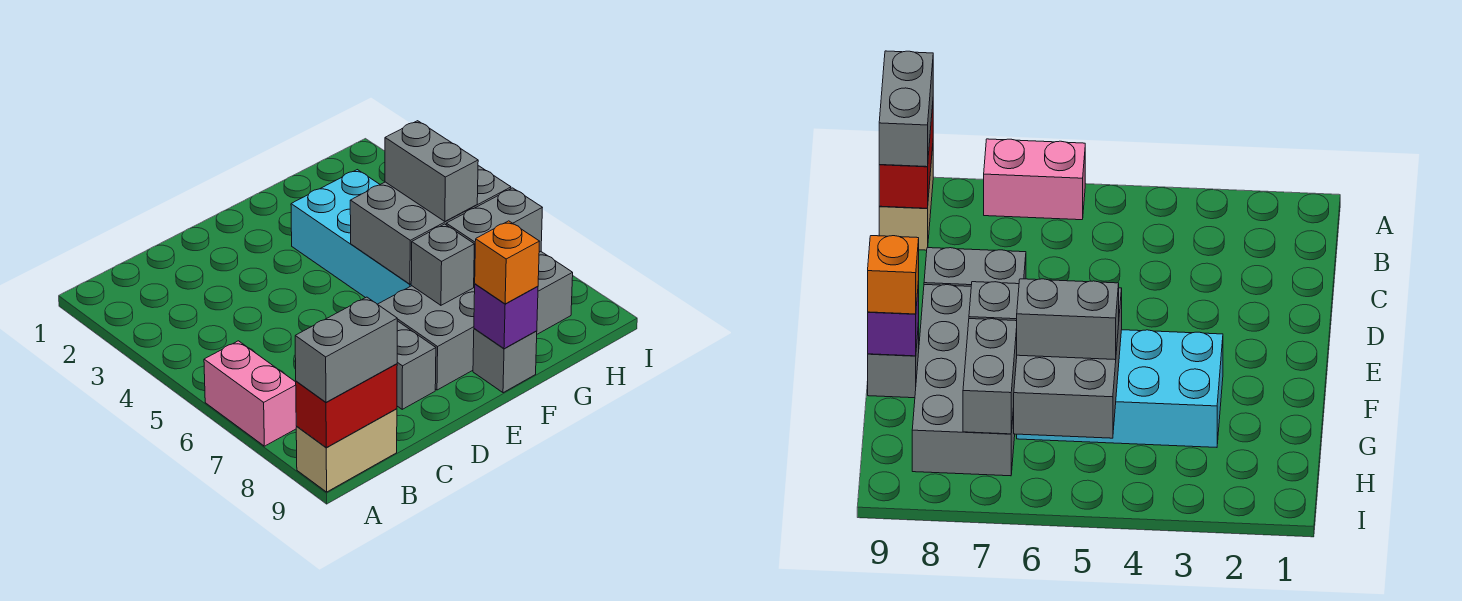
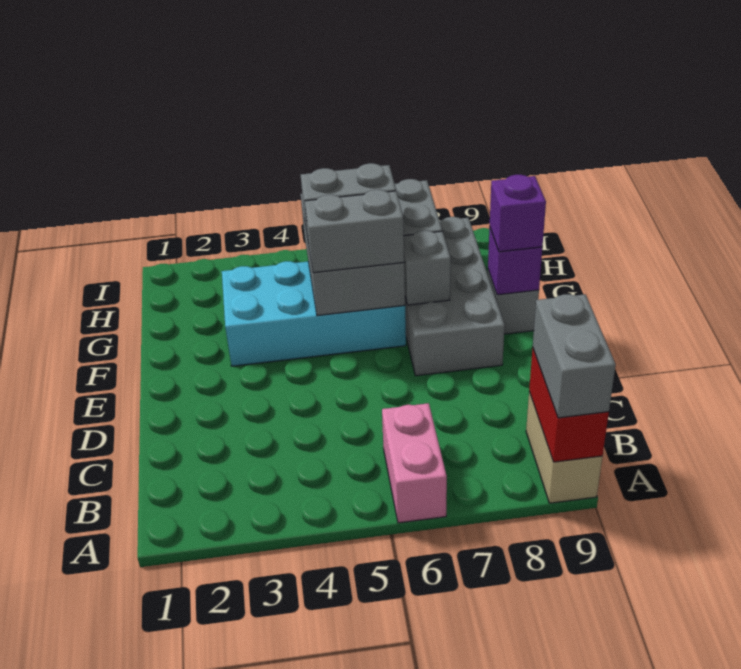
pink brick A6:A7 level 1 -> pink brick A6:B6 level 1
grey brick D7:D8 level 1 -> grey brick F5:F6 level 3
orange brick F9 level 3 -> purple brick F9 level 3

